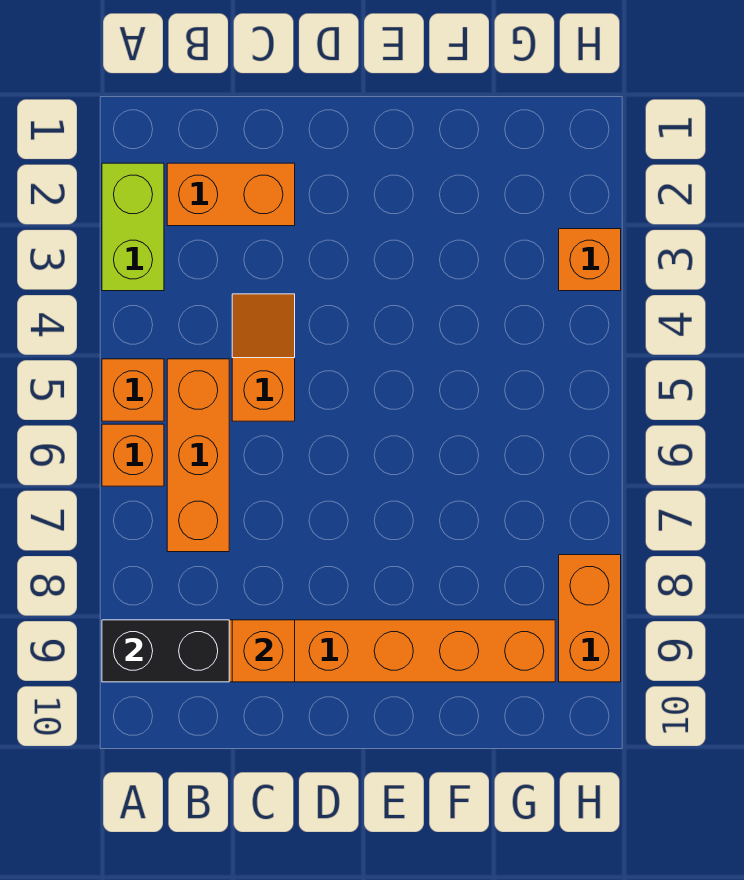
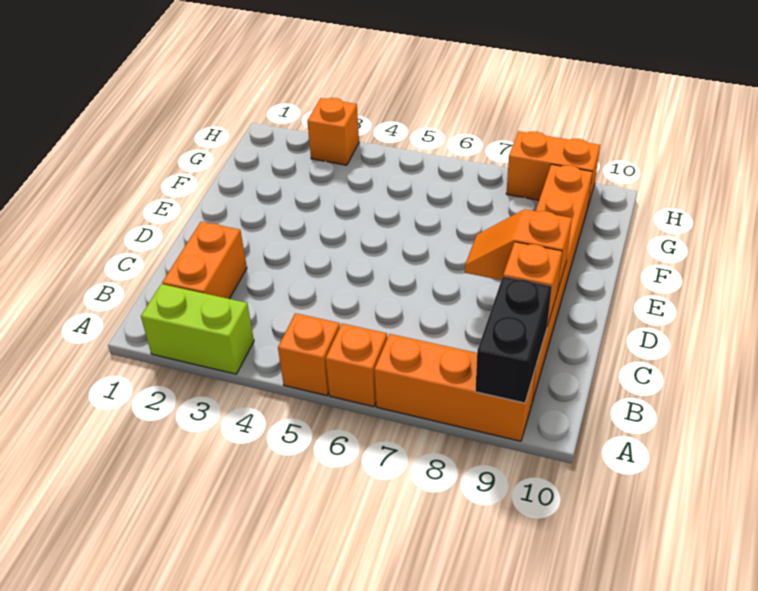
orange brick B5:B7 level 1 -> orange brick A7:A9 level 1
orange slope C4:C5 level 1 top 5 -> orange slope D8:D9 level 2 top 9

